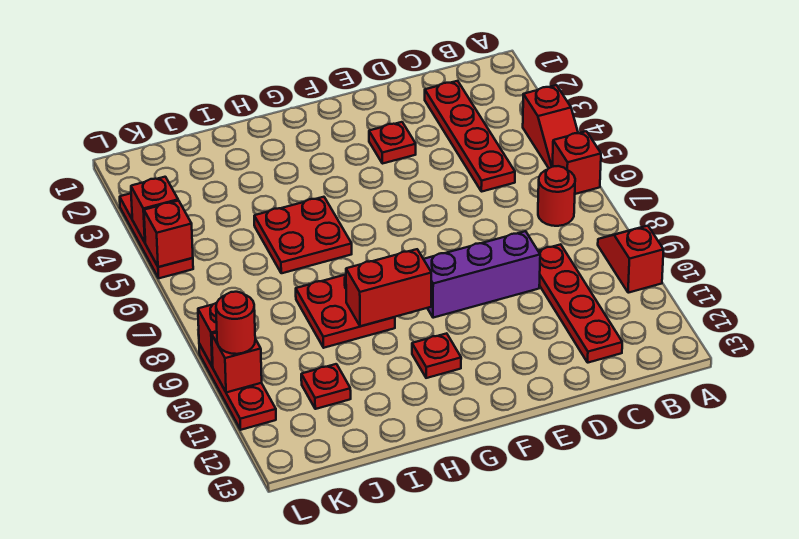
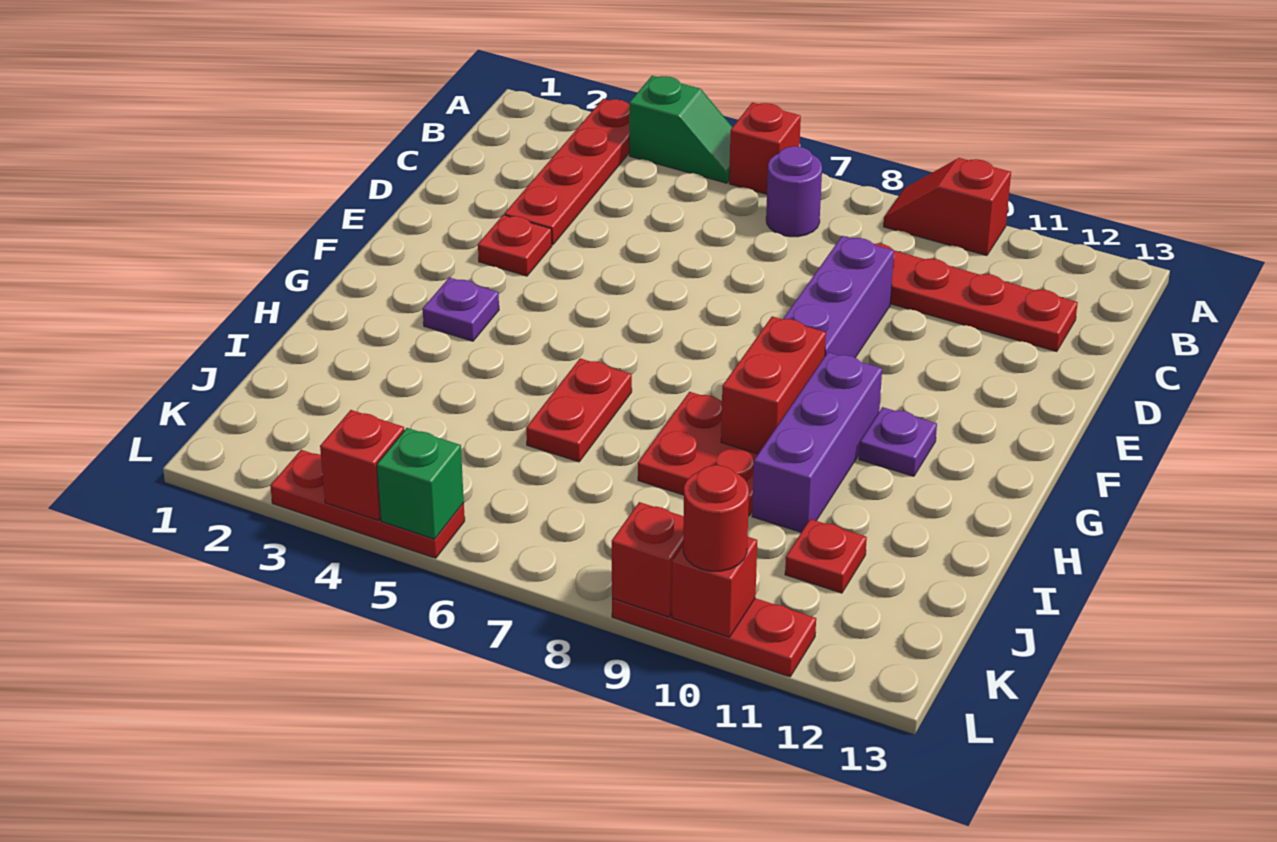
red slope A4:A5 level 1 top 4 -> green slope A4:A5 level 1 top 4
red round brick B7 level 1 -> purple round brick B7 level 1
red plate C2:C5 level 1 -> red plate A3:D3 level 1
none -> purple plate G3 level 1
none -> purple brick G10:I10 level 1
red plate G11 level 1 -> purple plate G11 level 1
red plate H5:I6 level 1 -> red plate H6:I6 level 1
red brick L5 level 2 -> green brick L5 level 2

